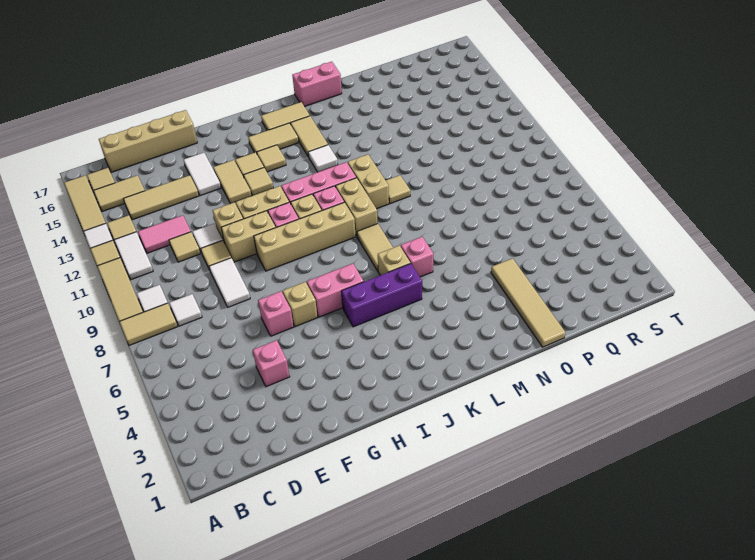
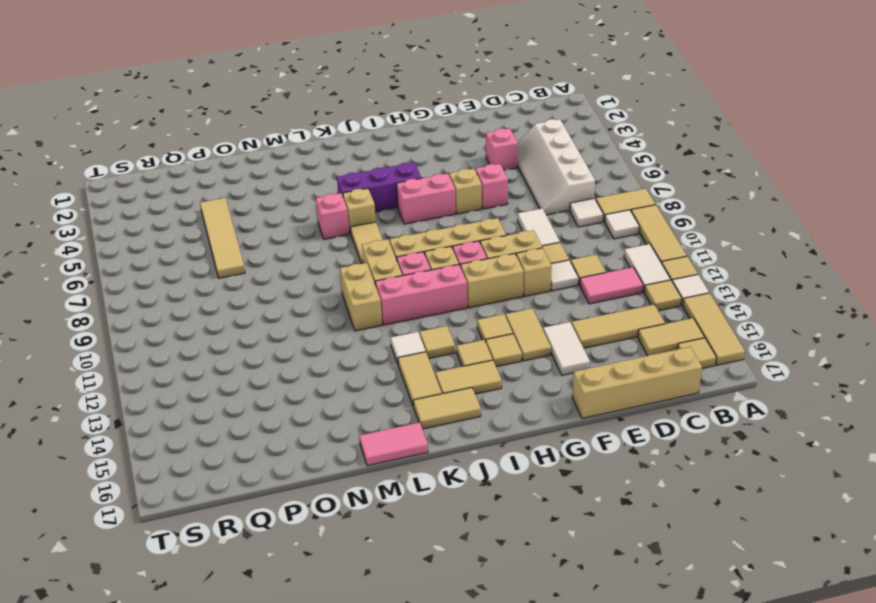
none -> white slope C4:D7 level 1 top C
pink brick L17:M17 level 1 -> pink tile L17:M17 level 1
tan tile M10 level 1 -> tan tile J13 level 1
tan tile O1:O4 level 1 -> tan tile P4:P7 level 1

